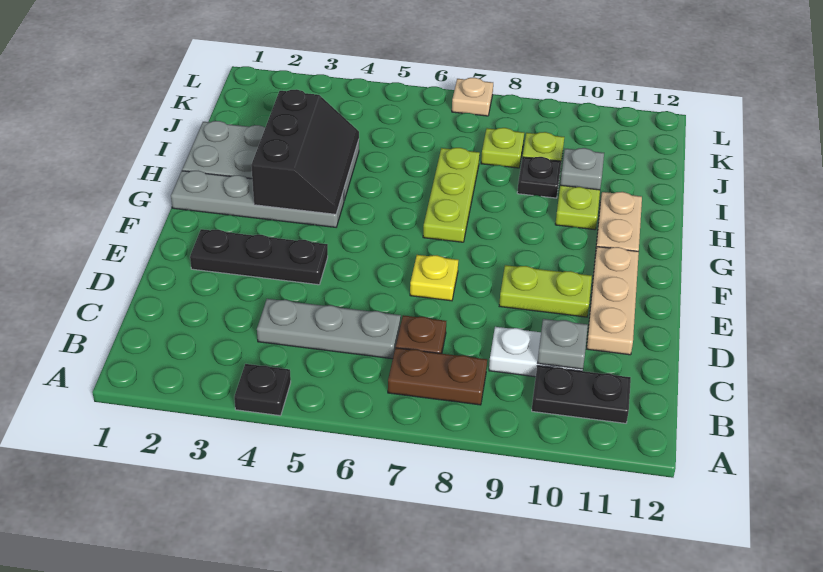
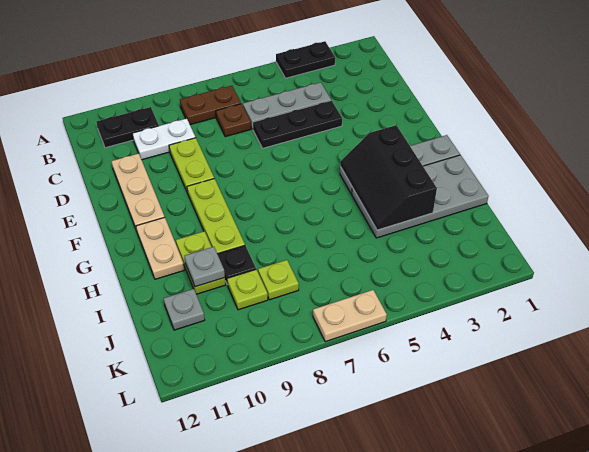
black plate A4 level 1 -> black plate A3:A4 level 1
grey plate C10 level 2 -> grey plate J11 level 1
black plate E2:E4 level 1 -> black plate D4:D6 level 1
yellow plate E7 level 1 -> none
lime plate E9:E10 level 1 -> lime plate D9:E9 level 1
lime plate G7:I7 level 1 -> lime plate F9:H9 level 1
tan plate L7 level 1 -> tan plate L6:L7 level 1

